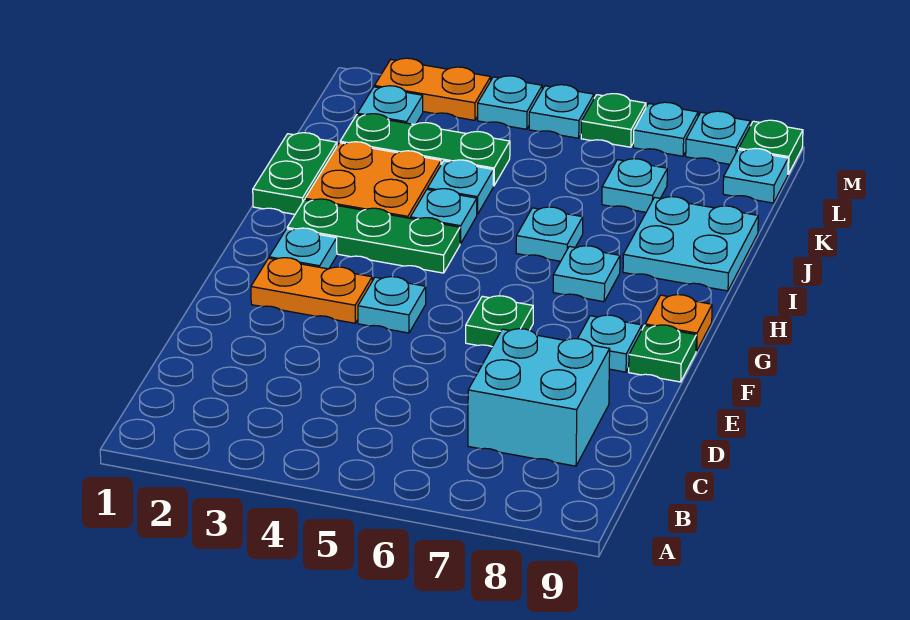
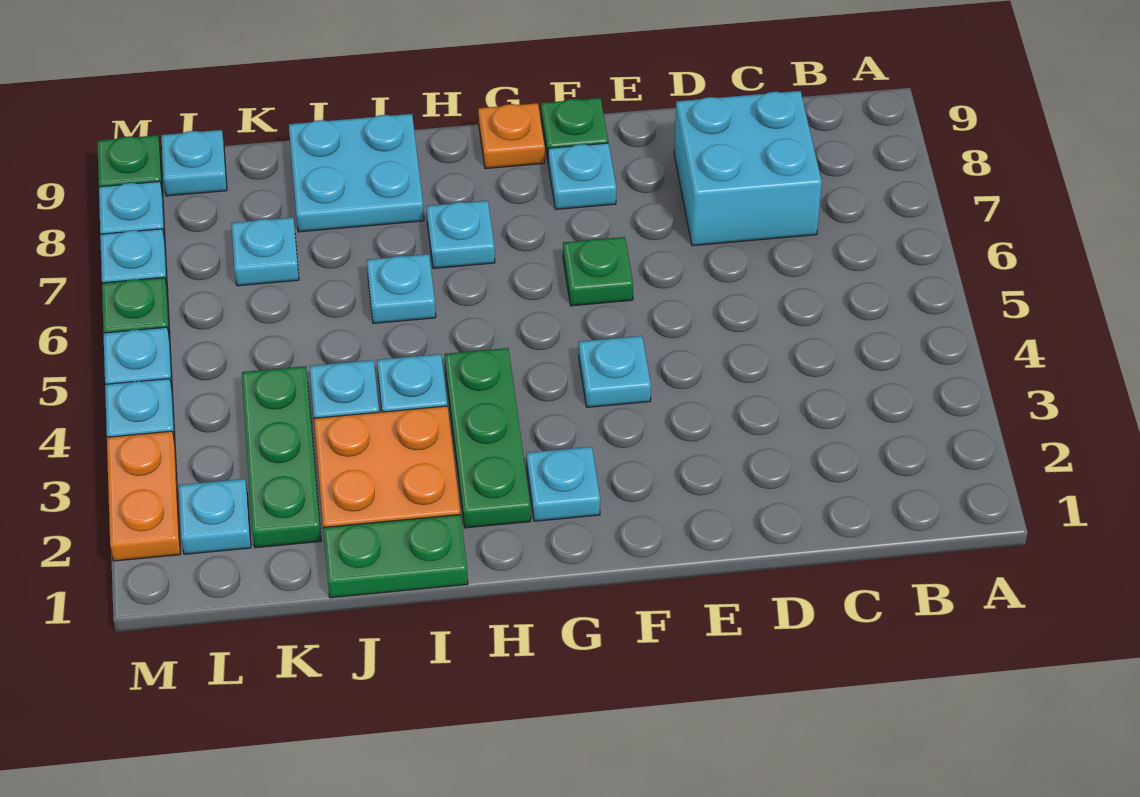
orange plate F2:F3 level 1 -> none

